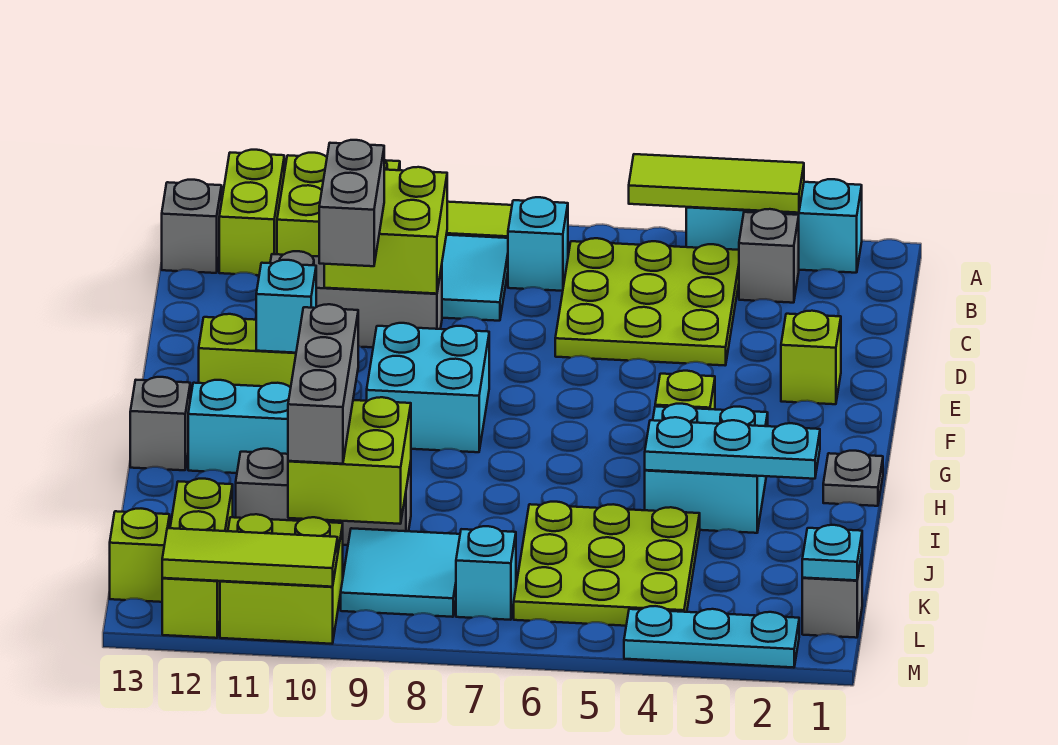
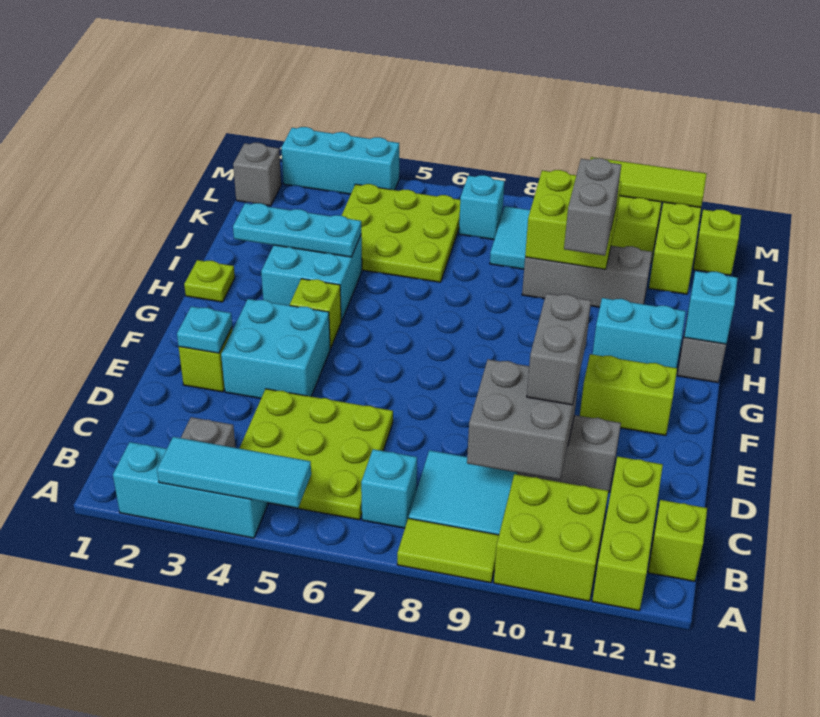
lime tile A3:A5 level 2 -> cyan tile A3:A5 level 2
lime brick A12:B12 level 1 -> lime brick A12:C12 level 1
grey brick B13 level 1 -> lime brick B13 level 1
lime brick C9:D10 level 2 -> grey brick C9:D10 level 2
cyan brick F8:G9 level 1 -> cyan brick E3:F4 level 1
cyan brick F11 level 2 -> cyan brick H13 level 2
grey plate H1 level 1 -> lime plate H1 level 1
grey brick I10:K10 level 3 -> grey brick I10:J10 level 3
cyan plate L1 level 2 -> cyan plate E2 level 2
cyan plate M2:M4 level 1 -> cyan brick M2:M4 level 1

